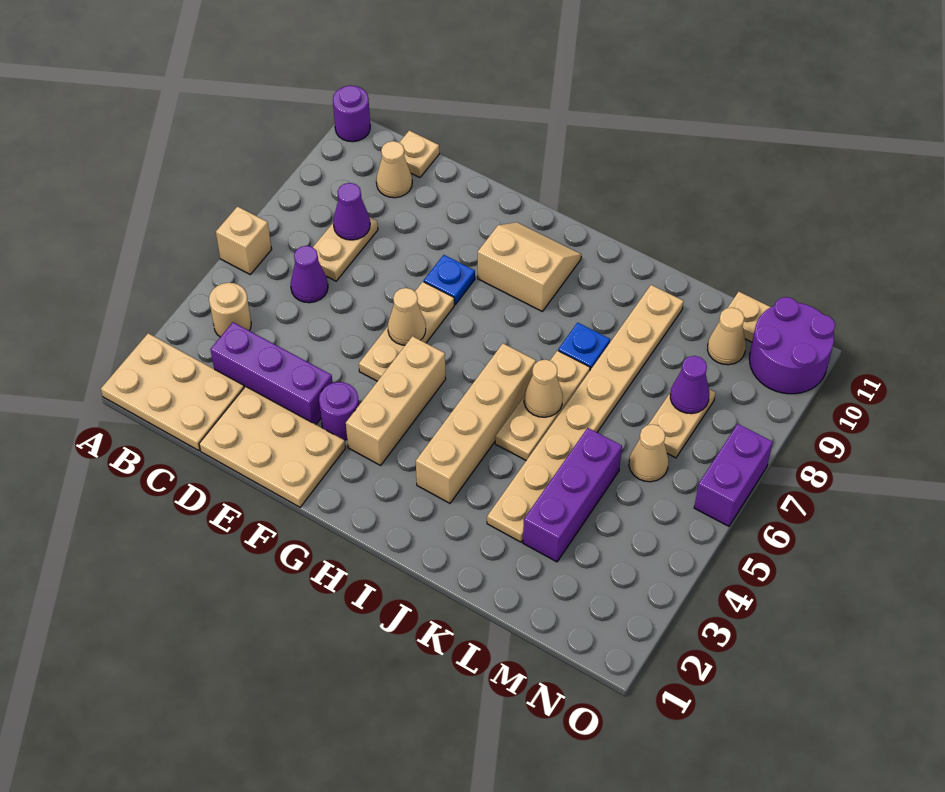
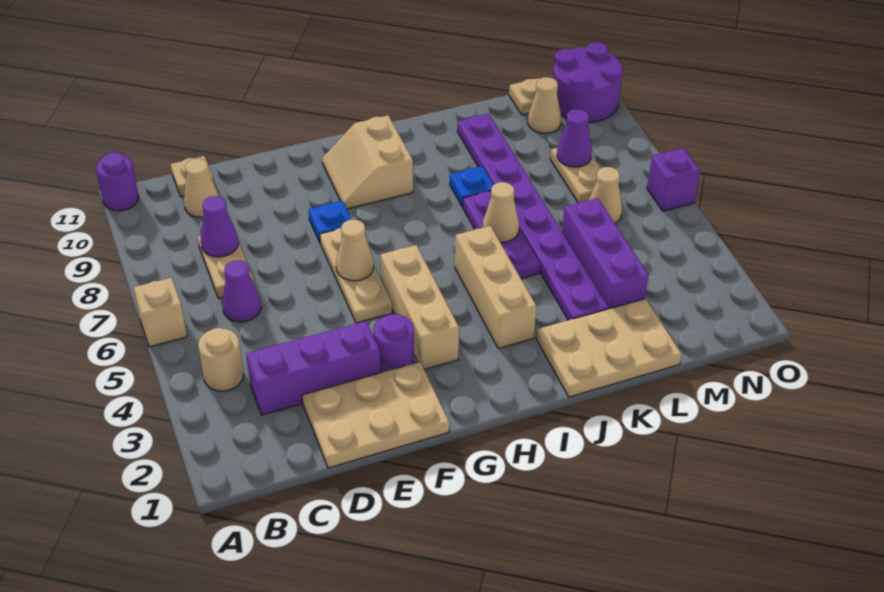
tan plate A1:C2 level 1 -> tan plate J1:L2 level 1
tan slope G9:H10 level 1 top 9 -> tan slope G9:H10 level 1 top H
tan brick I3:I6 level 1 -> tan brick I3:I5 level 1
tan plate J5:J7 level 1 -> purple plate J5:J7 level 1
tan plate K3:K10 level 1 -> purple plate K3:K10 level 1
purple brick O6:O7 level 1 -> purple brick O6 level 1

